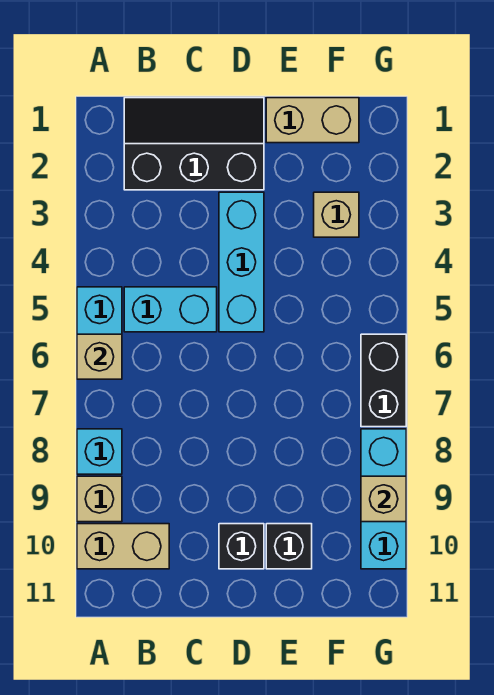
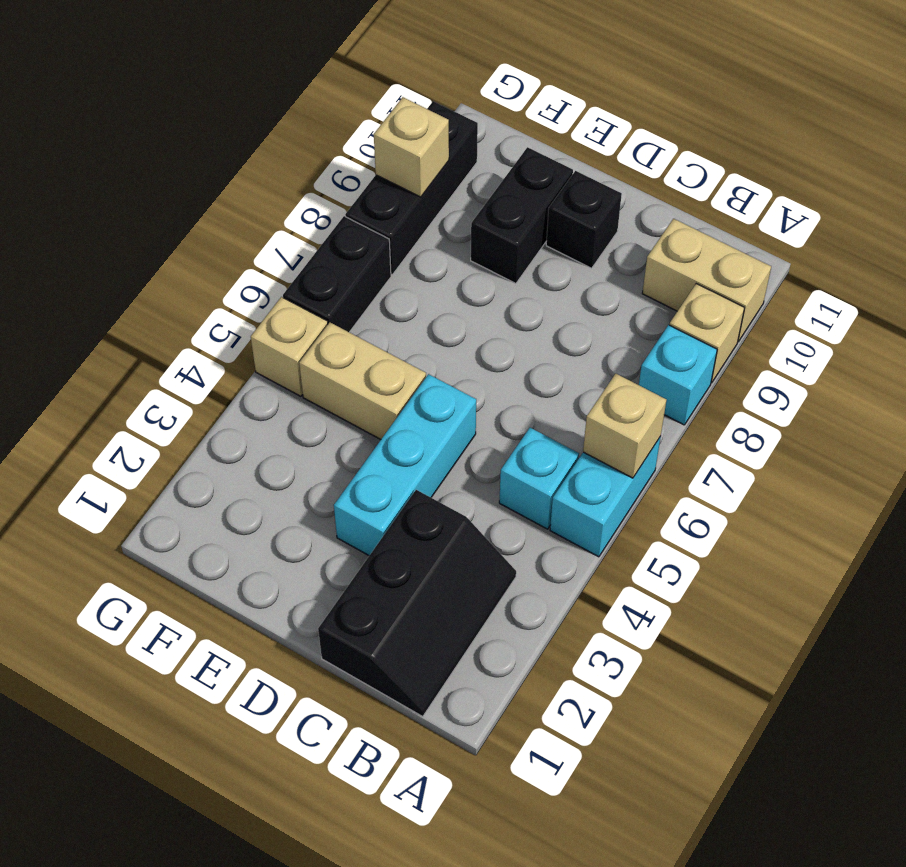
black slope B1:D2 level 1 top 2 -> black slope B1:C3 level 1 top C
cyan brick B5:C5 level 1 -> cyan brick B5 level 1
tan brick E1:F1 level 1 -> tan brick E5:F5 level 1
black brick E10 level 1 -> black brick E9:E10 level 1
tan brick F3 level 1 -> tan brick G5 level 1
cyan brick G8:G10 level 1 -> black brick G8:G10 level 1

